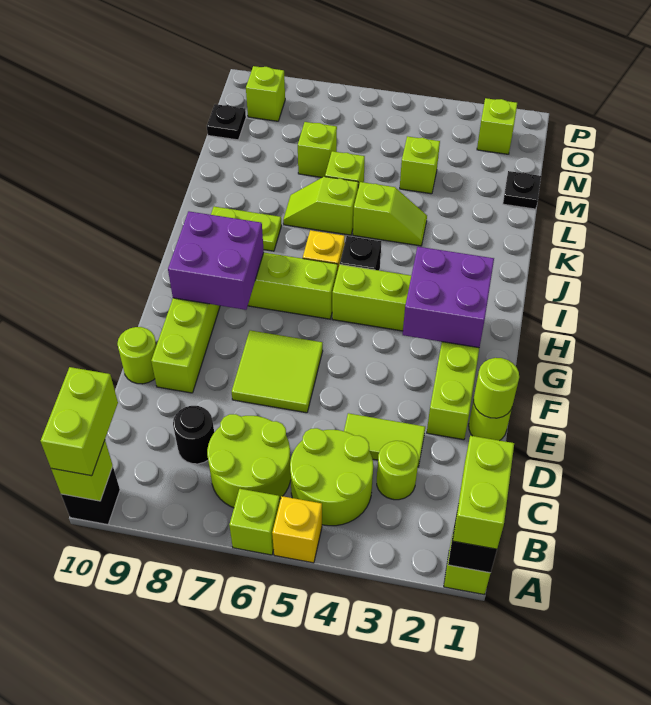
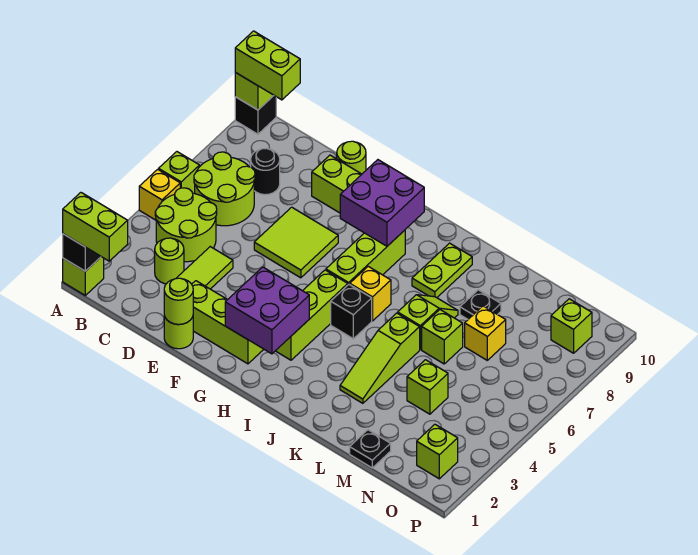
lime slope K4:K5 level 1 top 5 -> lime slope K3:K5 level 1 top 5
lime brick M7 level 1 -> yellow brick M7 level 1
black plate N10 level 1 -> black plate L8 level 1

